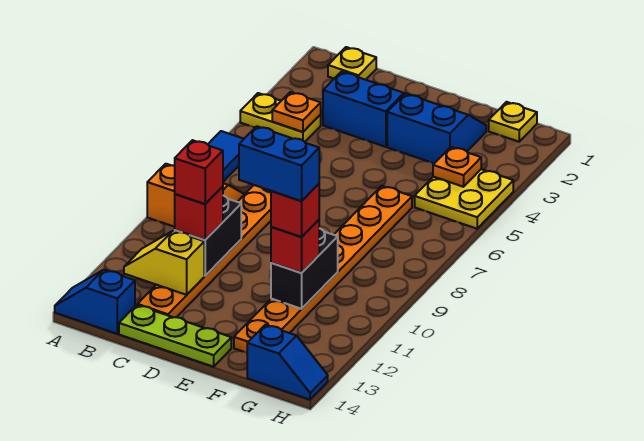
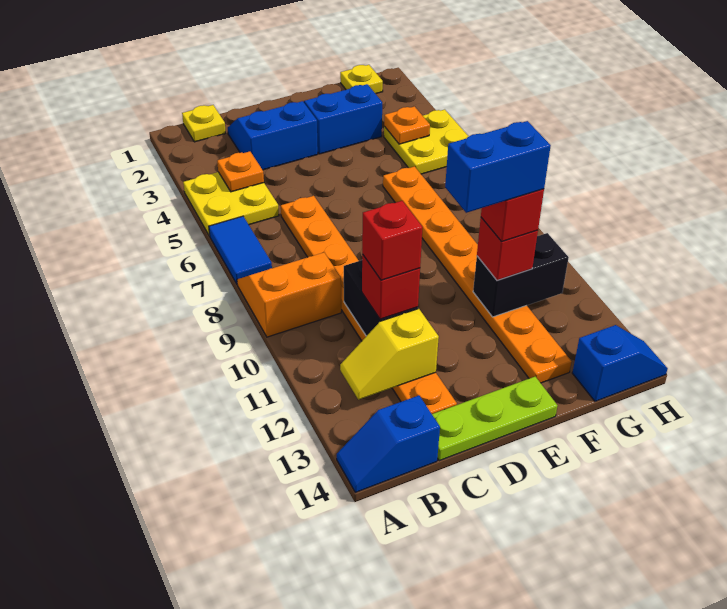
yellow plate A4:B4 level 1 -> yellow plate A4:B5 level 1
black brick F10:F11 level 2 -> black brick F11:G11 level 2

